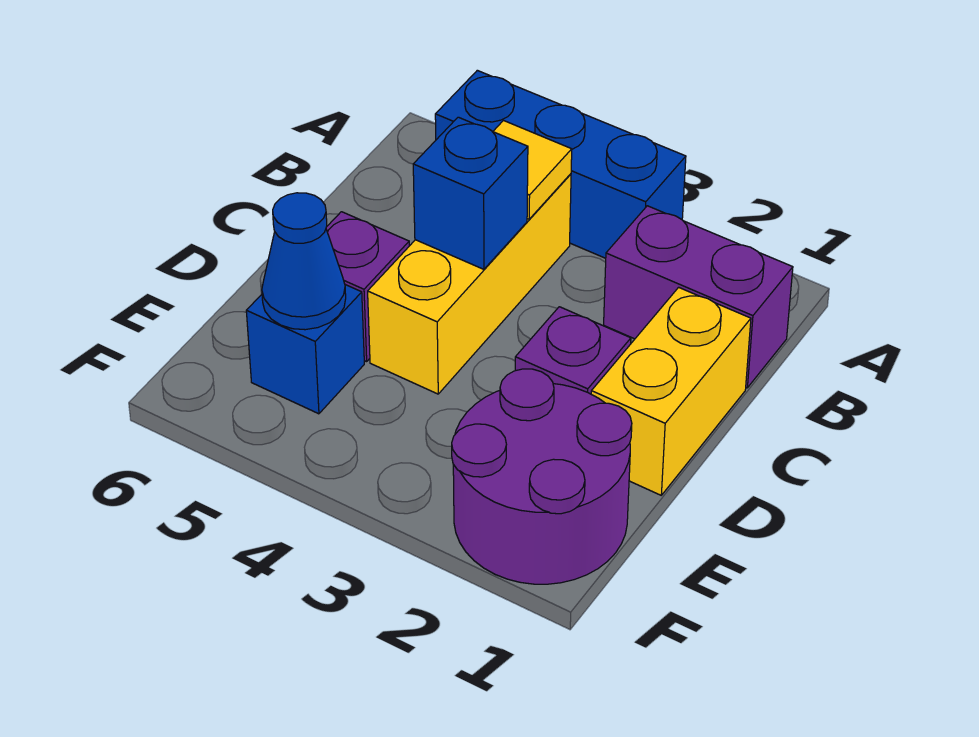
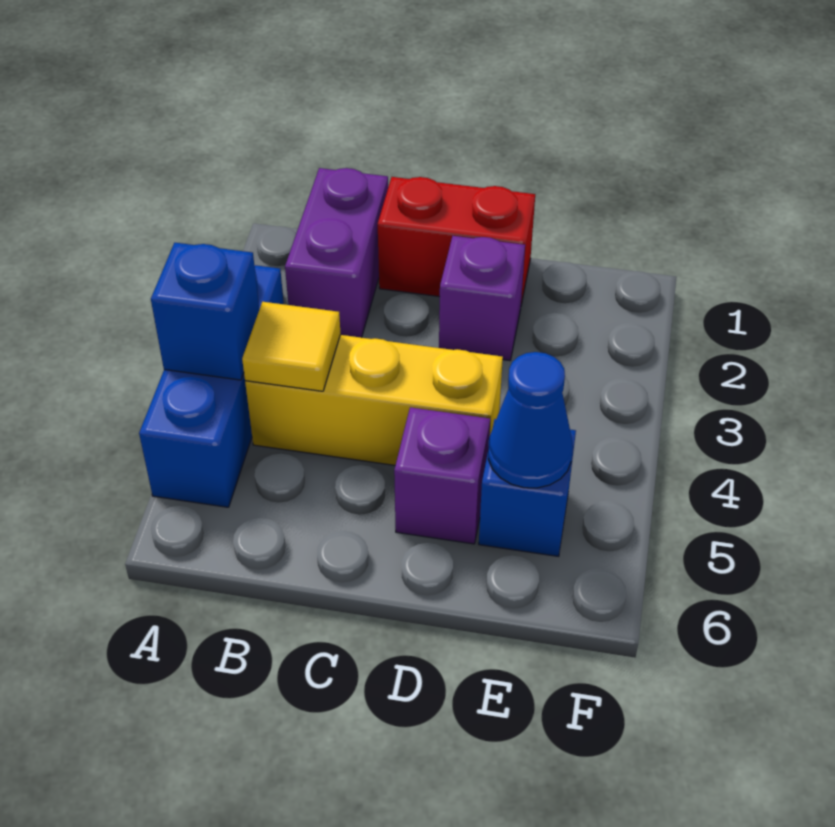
yellow brick C1:D1 level 1 -> red brick C1:D1 level 1
blue brick C4 level 2 -> blue brick A4 level 2
purple round brick E1:F2 level 1 -> none

